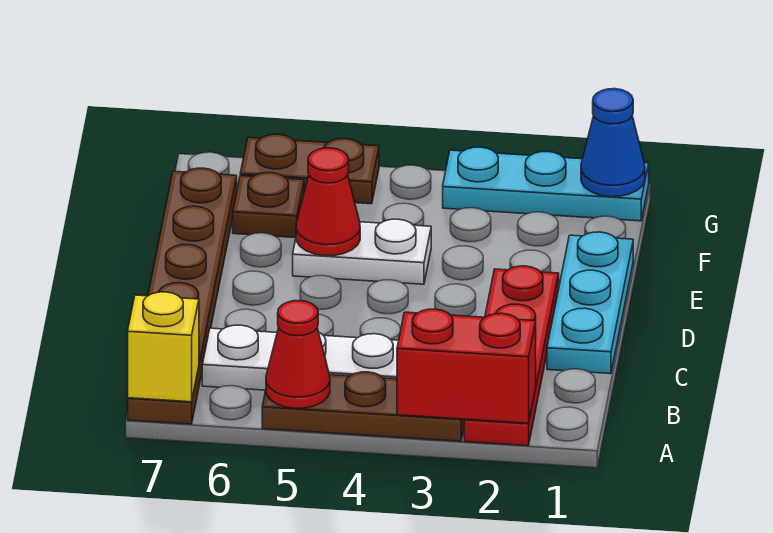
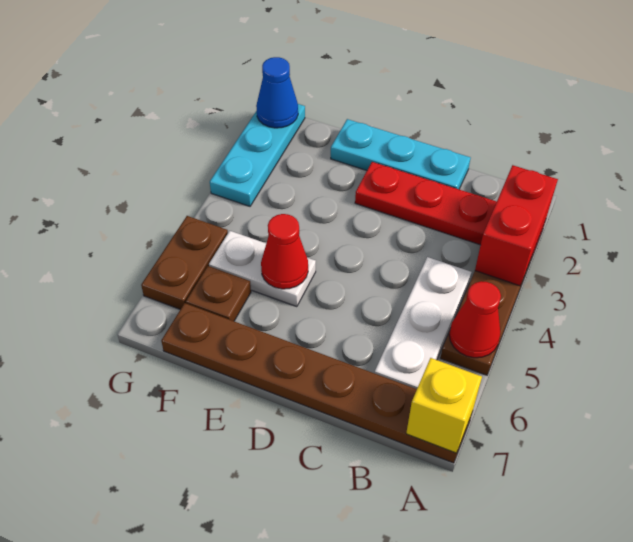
white plate E4:E5 level 1 -> white plate E5:F5 level 1

